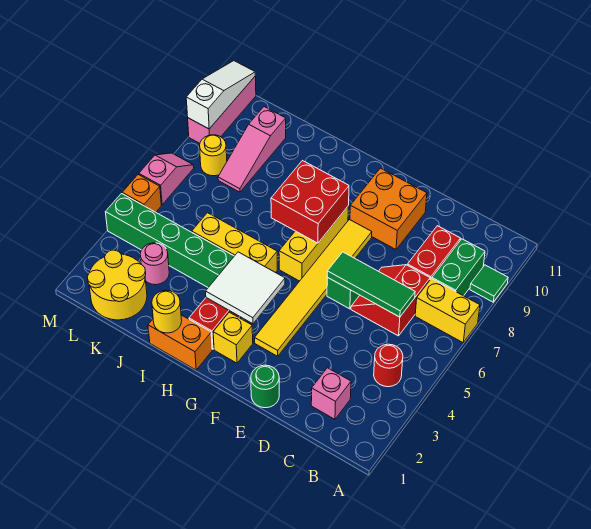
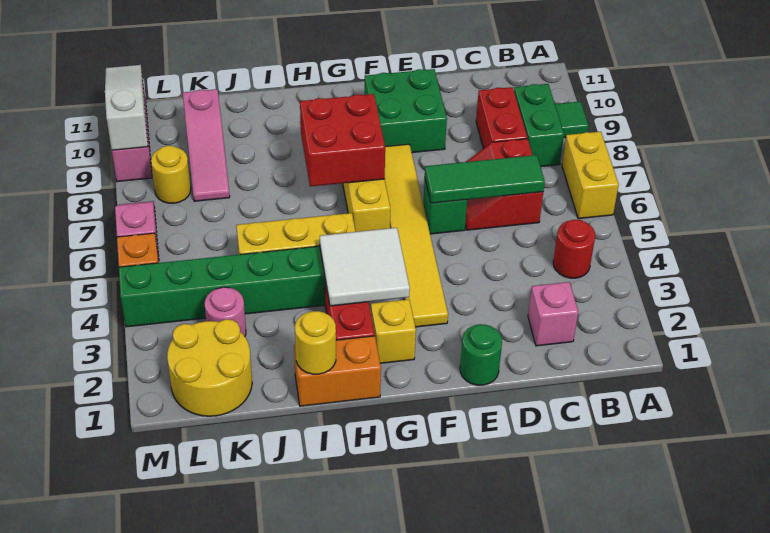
yellow brick A7:B7 level 1 -> yellow brick A6:A7 level 1
orange brick E9:F10 level 1 -> green brick E9:F10 level 1

